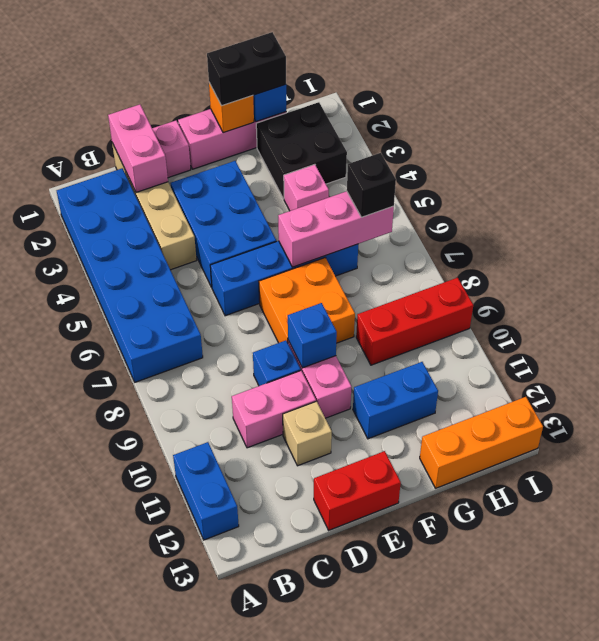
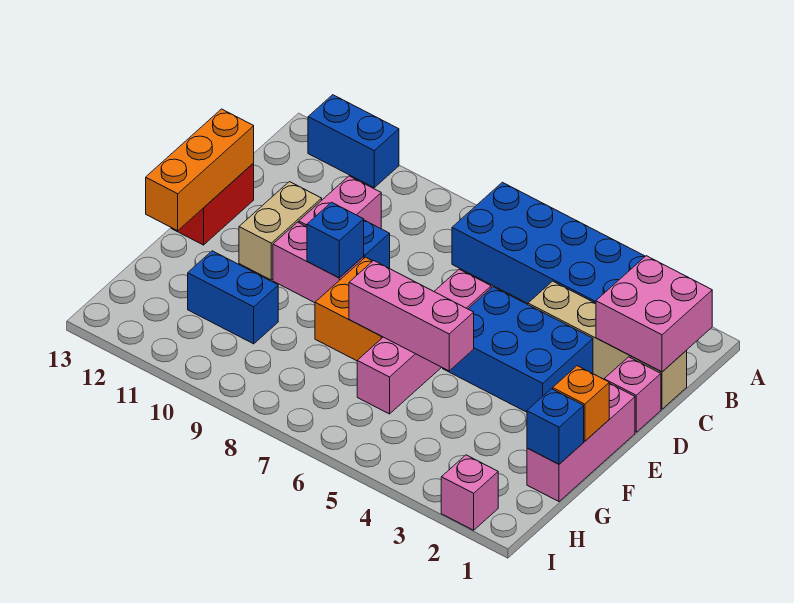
pink brick C1:C2 level 2 -> pink brick B1:C2 level 2
blue brick D6:G6 level 1 -> pink brick D6:G6 level 1
tan brick D11 level 1 -> tan brick D11:E11 level 1
black brick F1:G1 level 3 -> none
pink brick F6:H6 level 2 -> pink brick F5:F7 level 2
blue brick F11:G11 level 1 -> blue brick G10:G11 level 1
black brick G2:H3 level 1 -> none
pink brick G4 level 1 -> pink brick I2 level 1
red brick G9:I9 level 1 -> none
orange brick G13:I13 level 1 -> orange brick D13:F13 level 2
black brick H6 level 3 -> none

